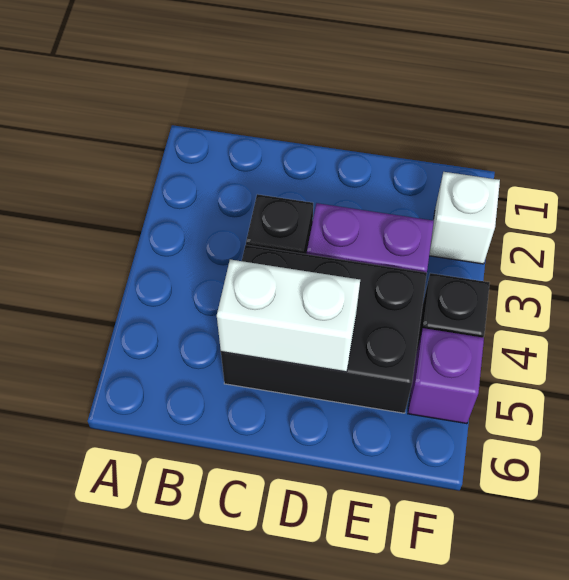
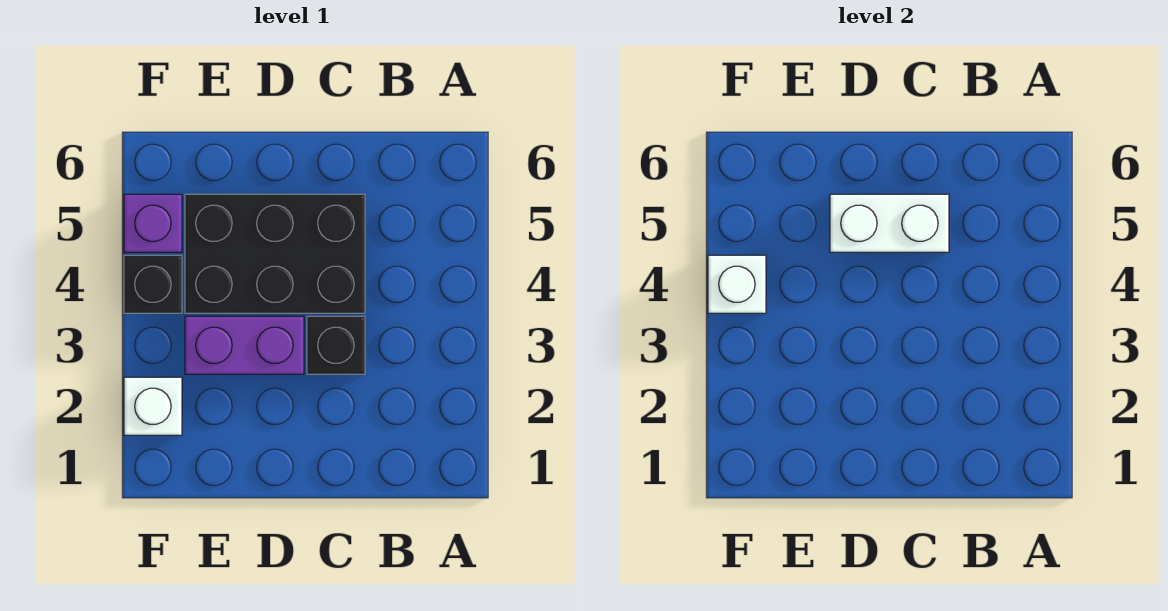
none -> white brick F4 level 2

